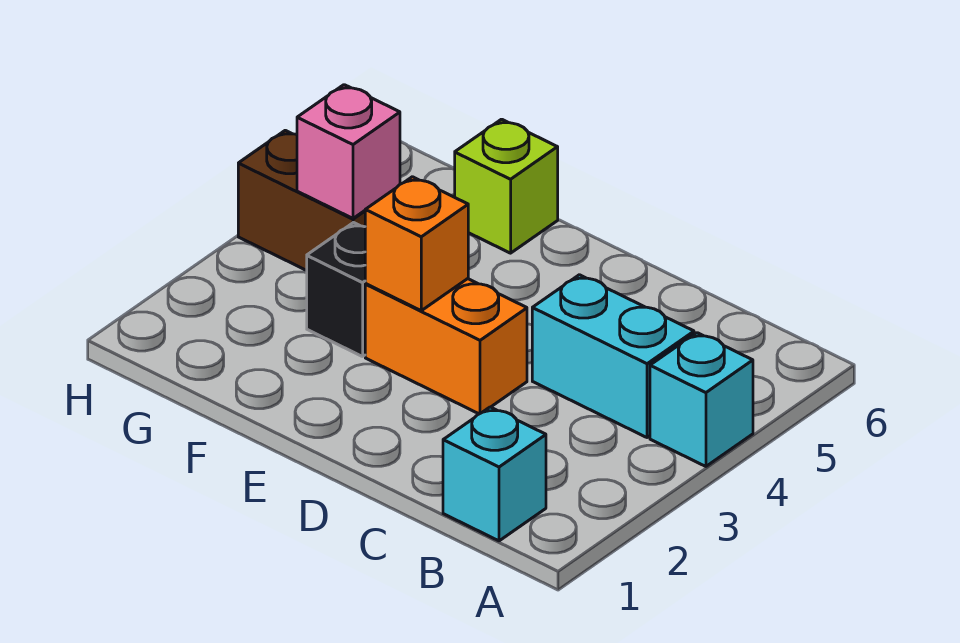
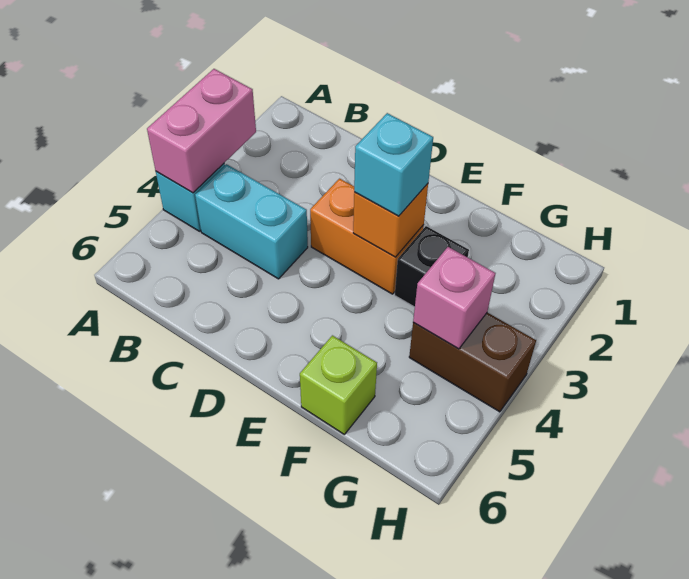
none -> pink brick A3:A4 level 2
cyan brick B1 level 1 -> cyan brick E3 level 3

